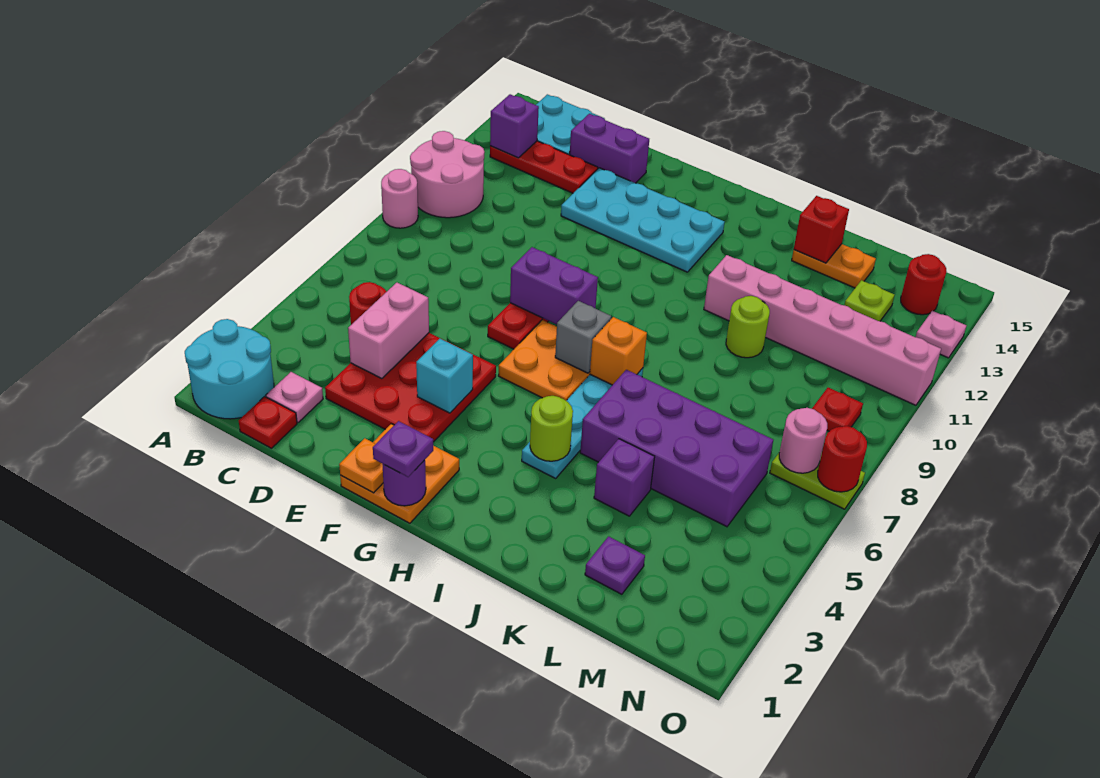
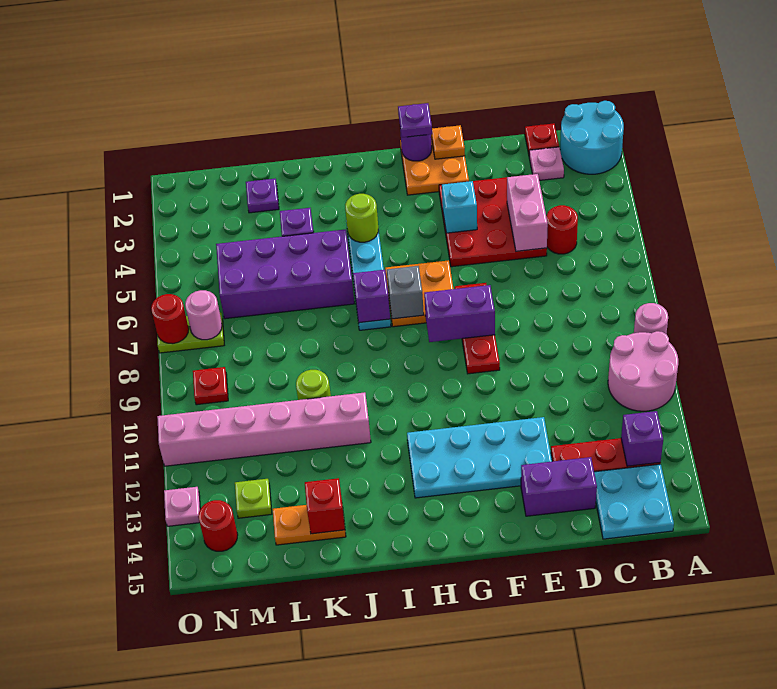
orange brick I7 level 2 -> purple brick I7 level 2

